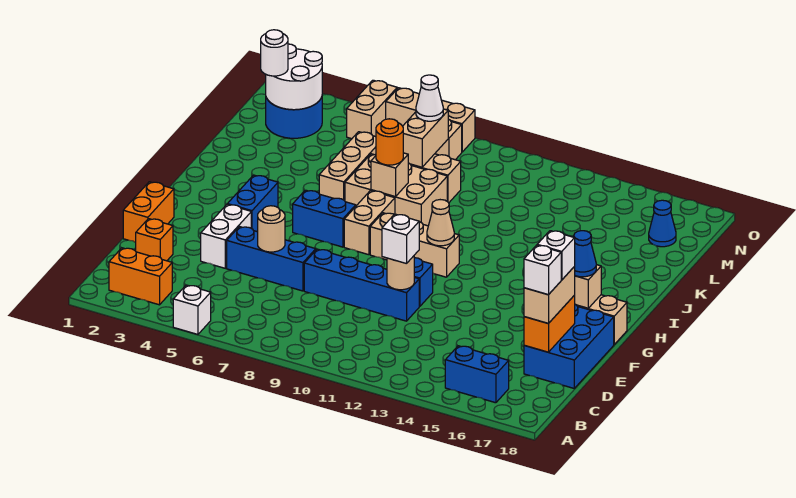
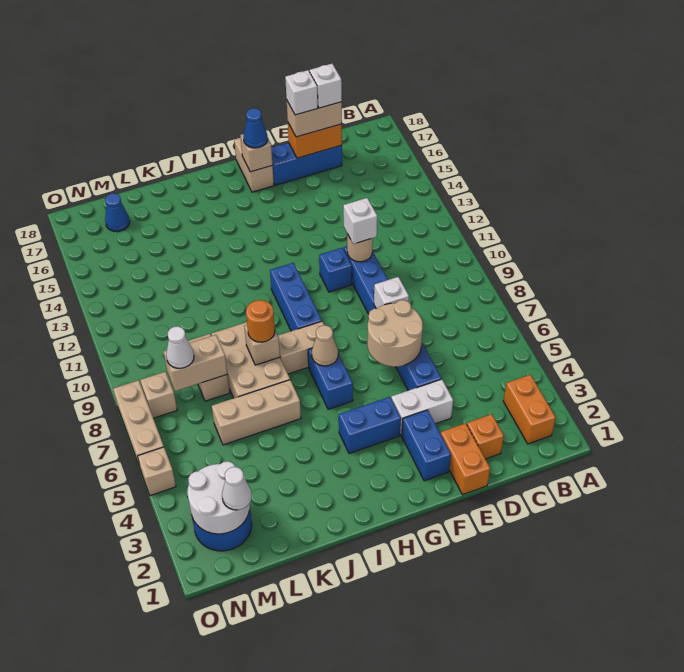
white brick A5 level 1 -> white brick E8 level 2
blue brick B15:B16 level 1 -> blue brick F2:F3 level 1
blue brick D17:F18 level 1 -> blue brick D17:F17 level 1
orange brick E1:F1 level 1 -> orange brick E1:E2 level 1
tan round brick E6 level 2 -> tan round brick E6:F7 level 2
tan brick H9:H11 level 1 -> blue brick H9:H11 level 1
tan cone H11 level 2 -> tan cone H7 level 2
white round brick M2 level 3 -> white cone M2 level 3
tan brick N5:O5 level 1 -> tan brick O5 level 1

